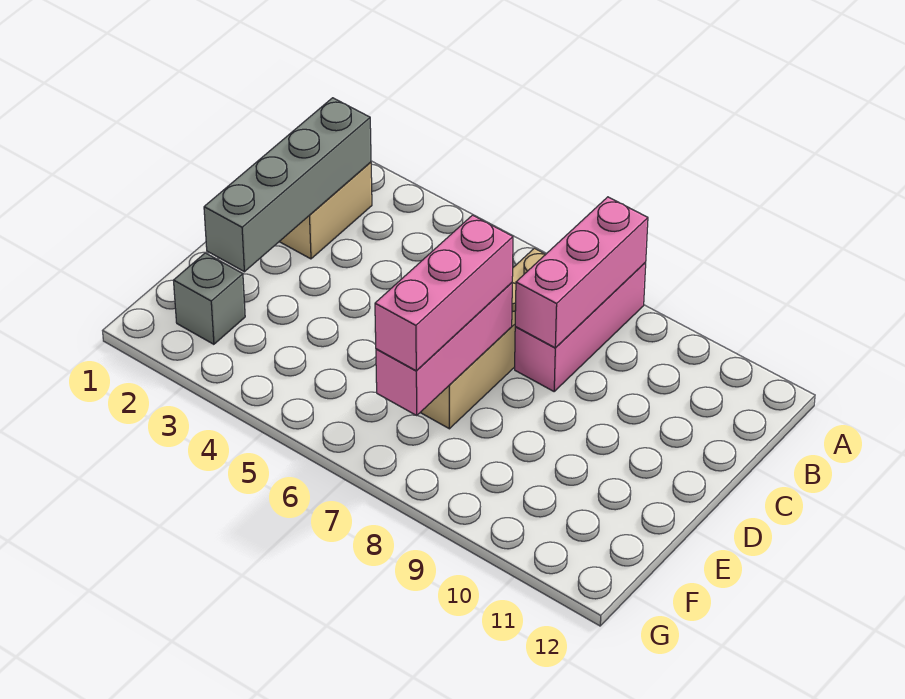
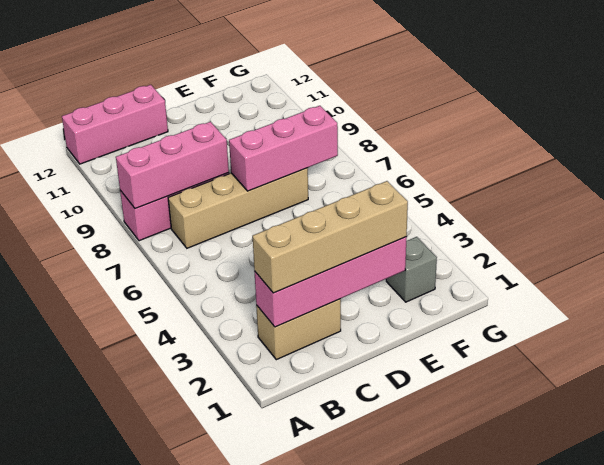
grey brick B2:E2 level 2 -> pink brick B2:E2 level 2
none -> tan brick B2:E2 level 3
pink brick D7:F7 level 3 -> pink brick A12:C12 level 1

